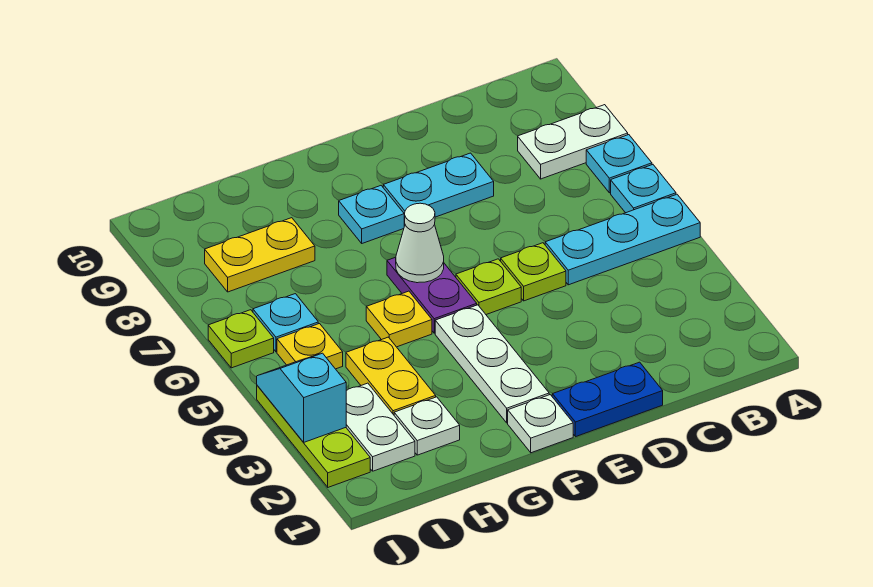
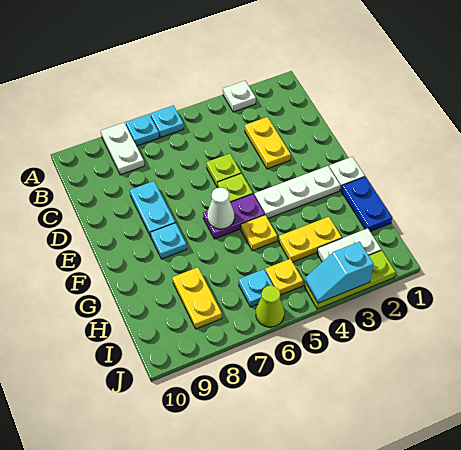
cyan plate A5:C5 level 1 -> none
none -> yellow plate C3:D3 level 1
blue plate D1:E1 level 1 -> blue plate G1:H1 level 1
white plate H2 level 1 -> white plate A3 level 1
lime plate J6 level 1 -> lime cone J6 level 1

